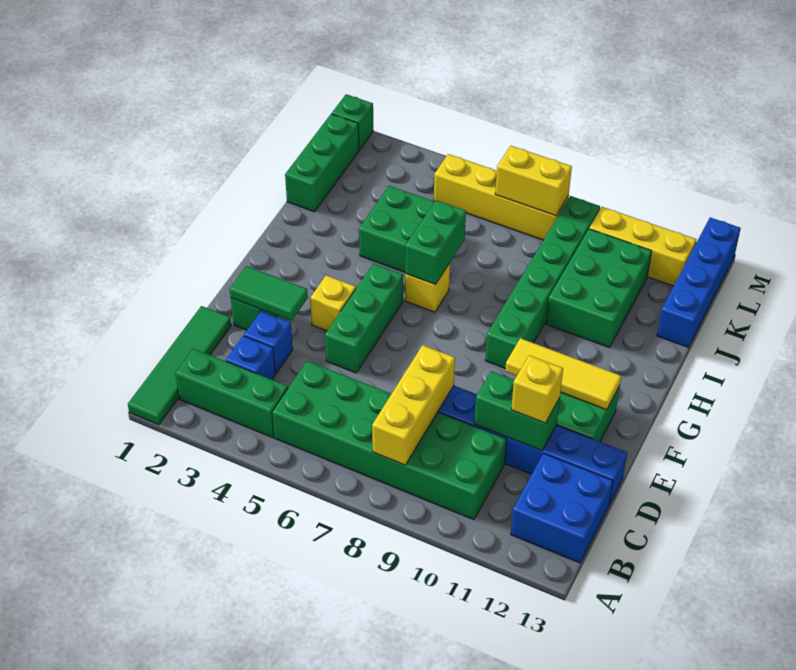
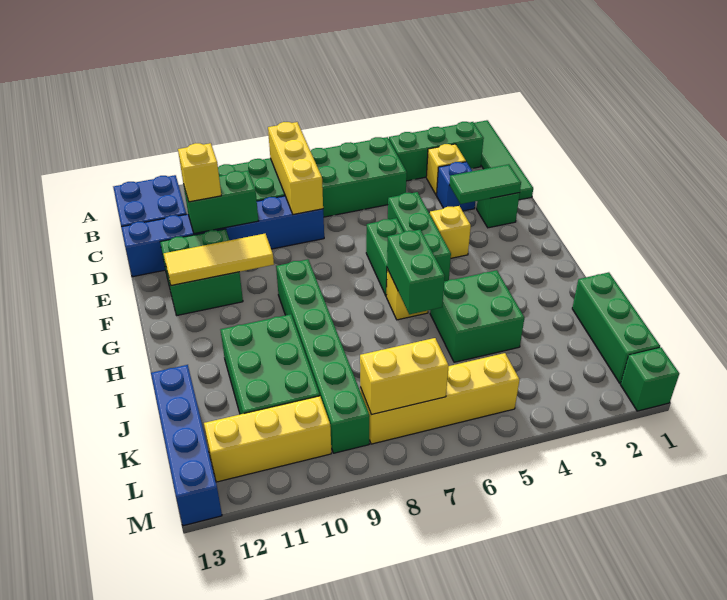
blue brick C3 level 1 -> yellow brick C3 level 1
none -> green brick F6:G6 level 1

